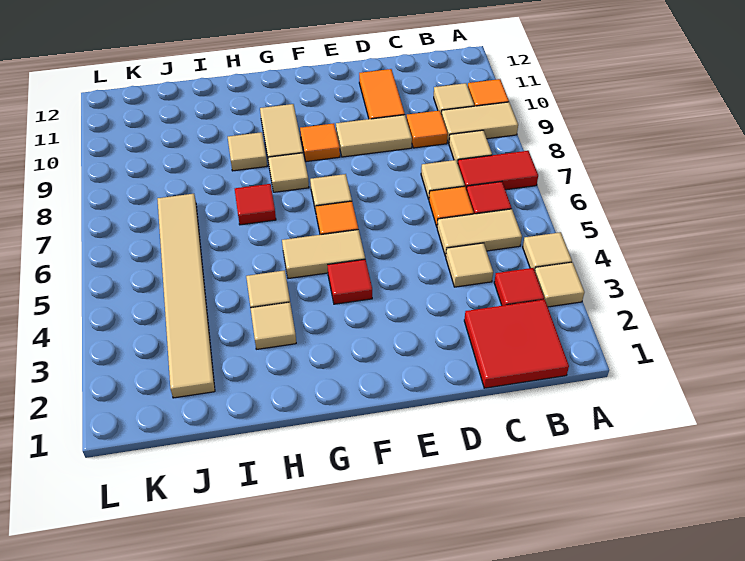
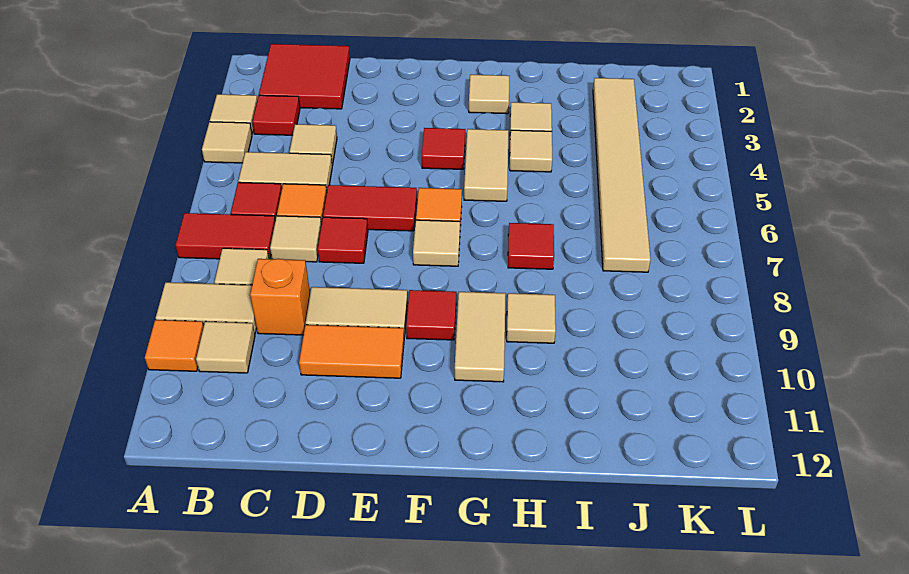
orange tile C9 level 1 -> orange brick C9 level 1
none -> red tile D6:E6 level 1
none -> red tile D7 level 1
orange tile D10:D11 level 1 -> orange tile D10:E10 level 1
tan tile F5:G5 level 1 -> tan tile G4:G5 level 1
orange tile F9 level 1 -> red tile F9 level 1
tan tile G8 level 1 -> tan tile G2 level 1

